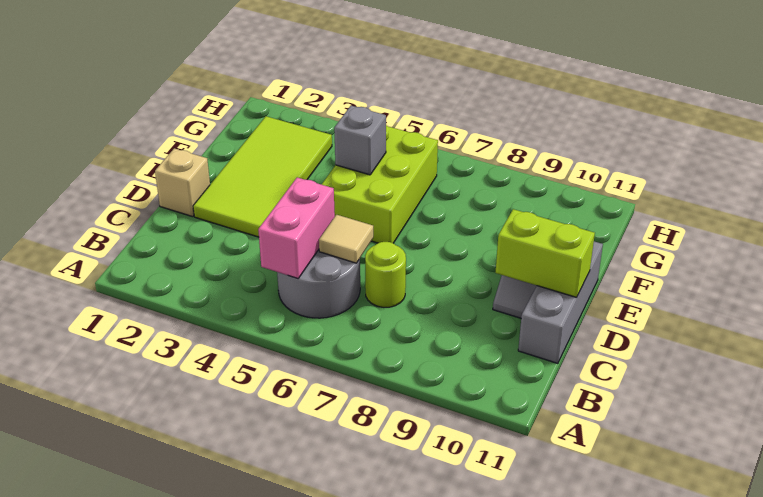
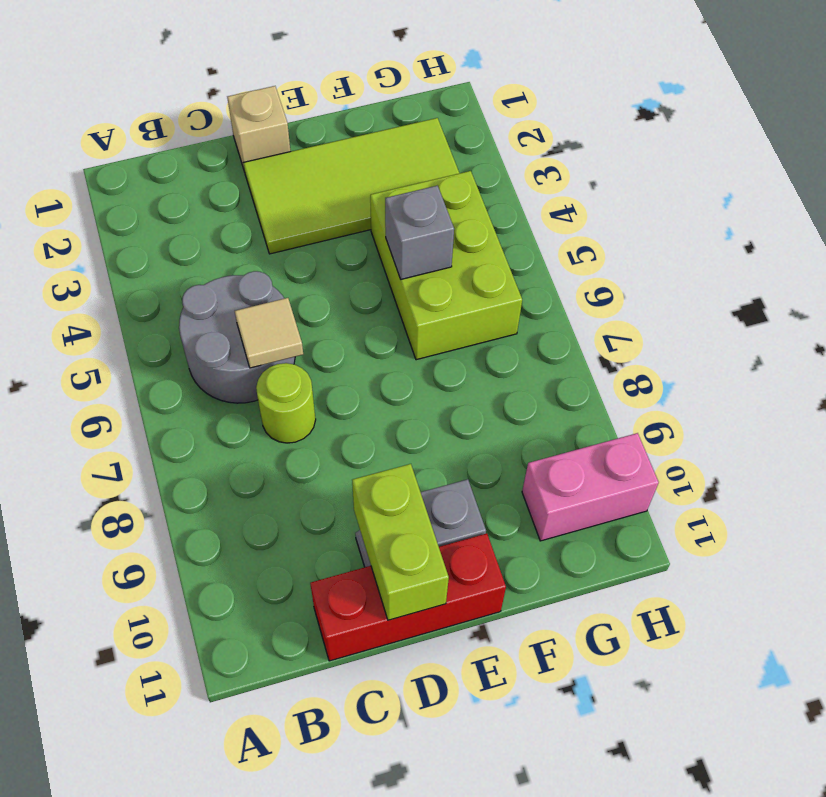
pink brick B5:C5 level 2 -> pink brick G10:H10 level 1
grey brick C11:E11 level 1 -> red brick C11:E11 level 1
lime brick E5:G6 level 1 -> lime brick F4:G6 level 1

